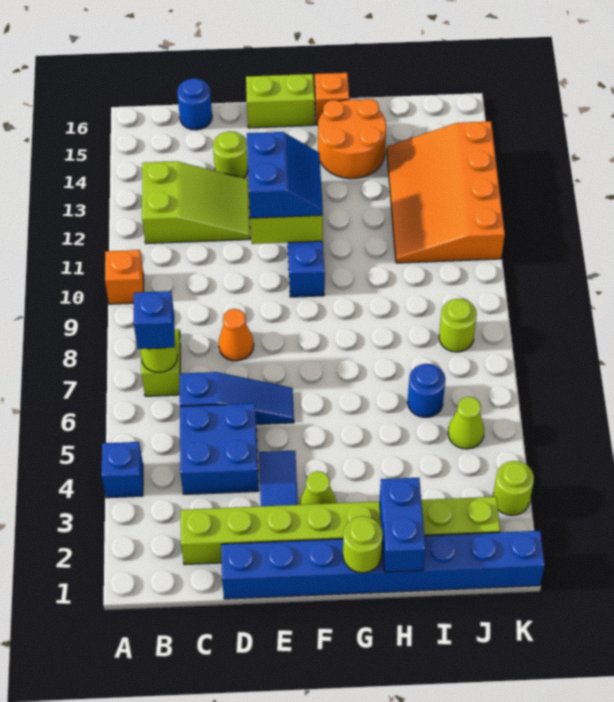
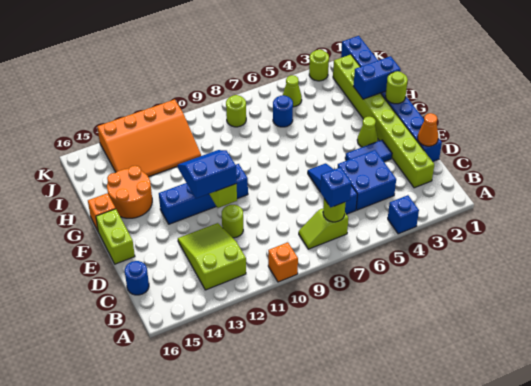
orange cone D8 level 1 -> orange cone D1 level 2
lime round brick D14 level 1 -> lime round brick D11 level 1

